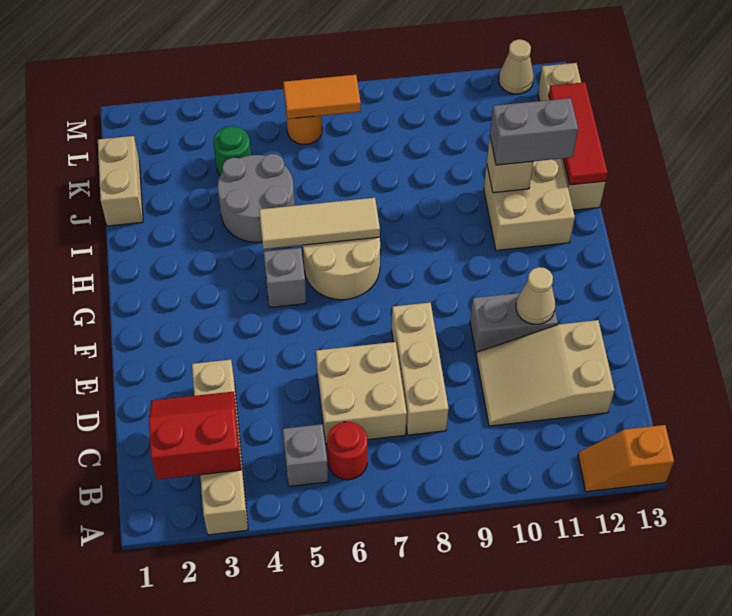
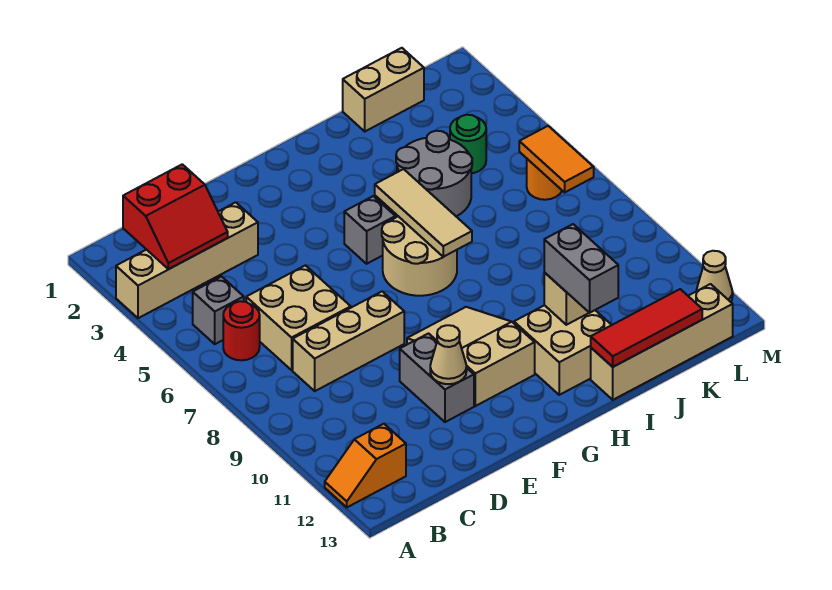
orange slope A12:A13 level 1 top 13 -> orange slope A12:B12 level 1 top B
red slope B2:C3 level 2 top B -> red slope B2:C3 level 2 top 2
tan slope C10:D12 level 1 top 12 -> tan slope F9:G11 level 1 top 11

